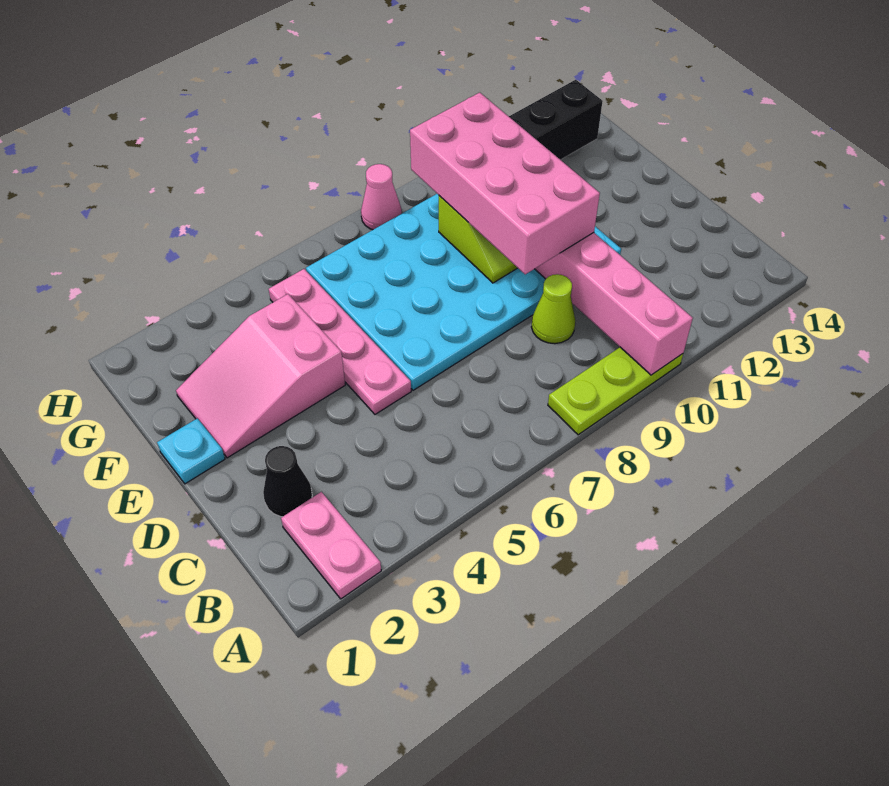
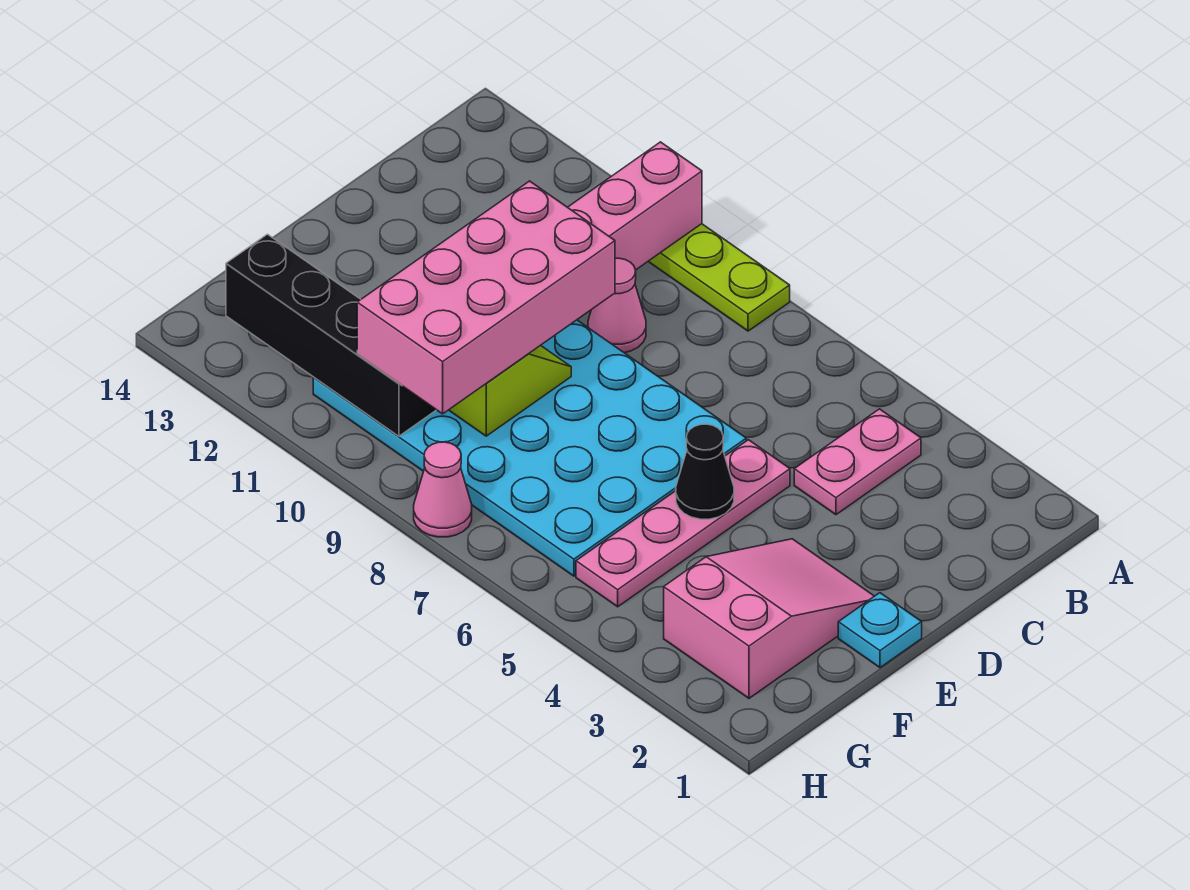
pink plate A2:B2 level 1 -> pink plate B4:C4 level 1
black cone C2 level 1 -> black cone E5 level 2
lime cone C9 level 1 -> pink cone C9 level 1
pink slope E2:F4 level 1 top 4 -> pink slope E2:G3 level 1 top G

